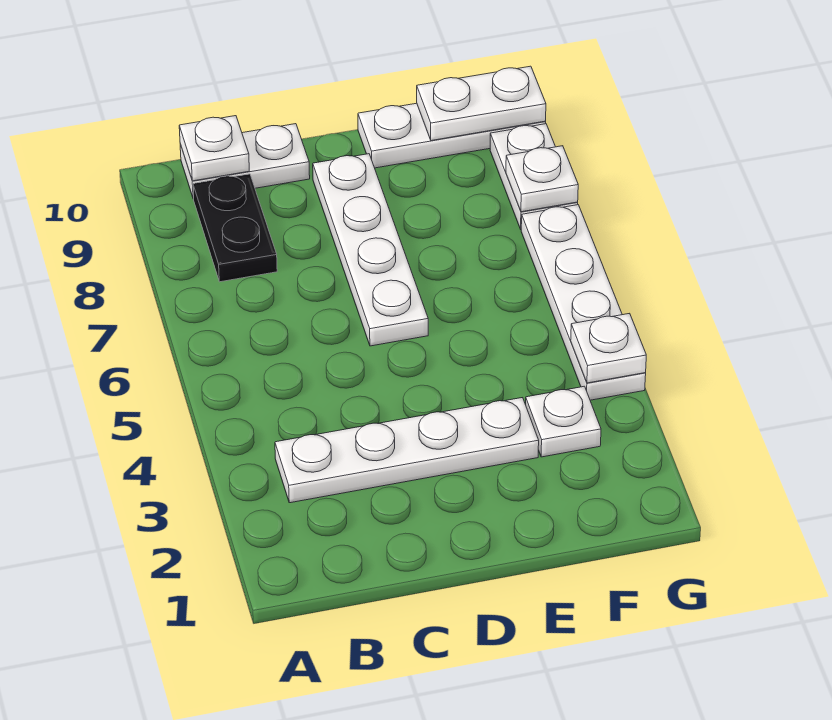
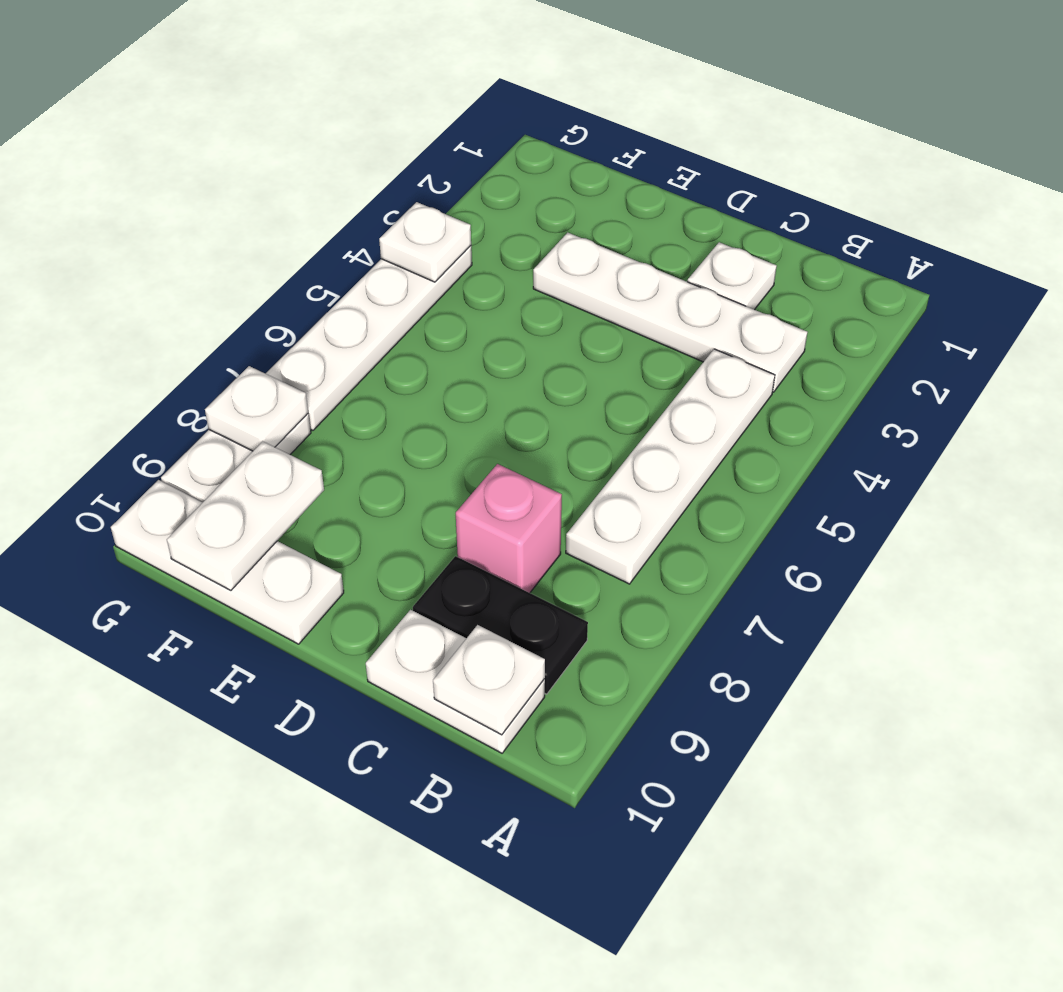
black plate B8:B9 level 1 -> black plate B9:C9 level 1
none -> pink brick C8 level 1
white plate D6:D9 level 1 -> white plate B4:B7 level 1
white plate F3 level 1 -> white plate C2 level 1
white plate F10:G10 level 2 -> white plate F9:F10 level 2

